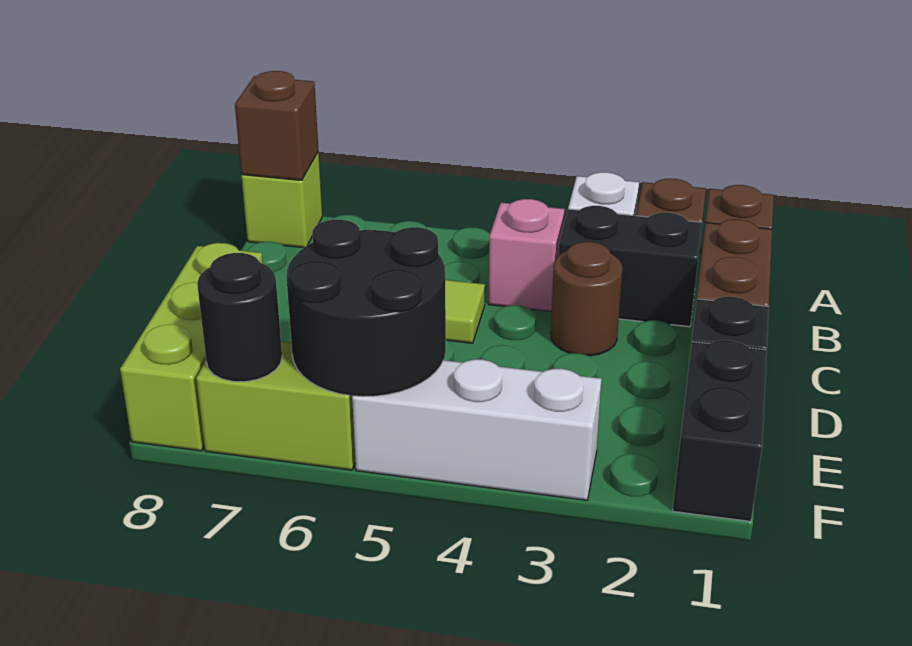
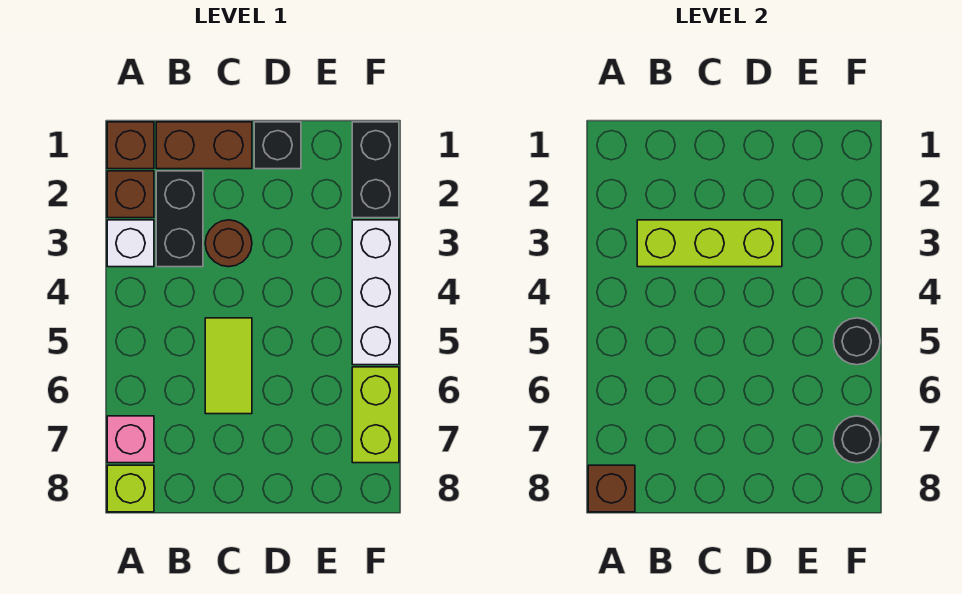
pink brick B4 level 1 -> pink brick A7 level 1
lime brick D8:F8 level 1 -> lime brick B3:D3 level 2
black brick E1:F1 level 1 -> black brick F1:F2 level 1
black round brick E5:F6 level 2 -> black round brick F5 level 2

